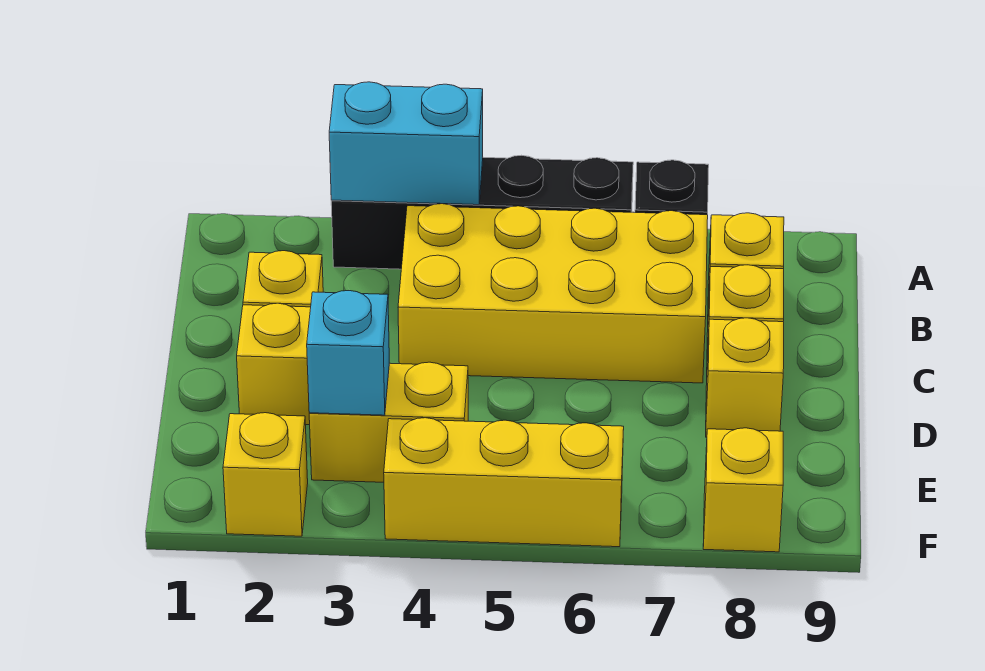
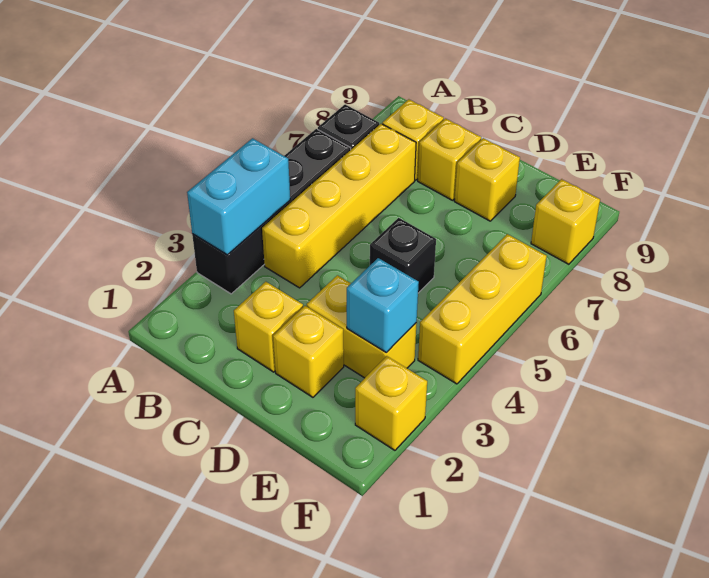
yellow brick B4:C7 level 1 -> yellow brick B4:B7 level 1
none -> black brick D5 level 1
yellow brick E3:E4 level 1 -> yellow brick D3:E3 level 1

